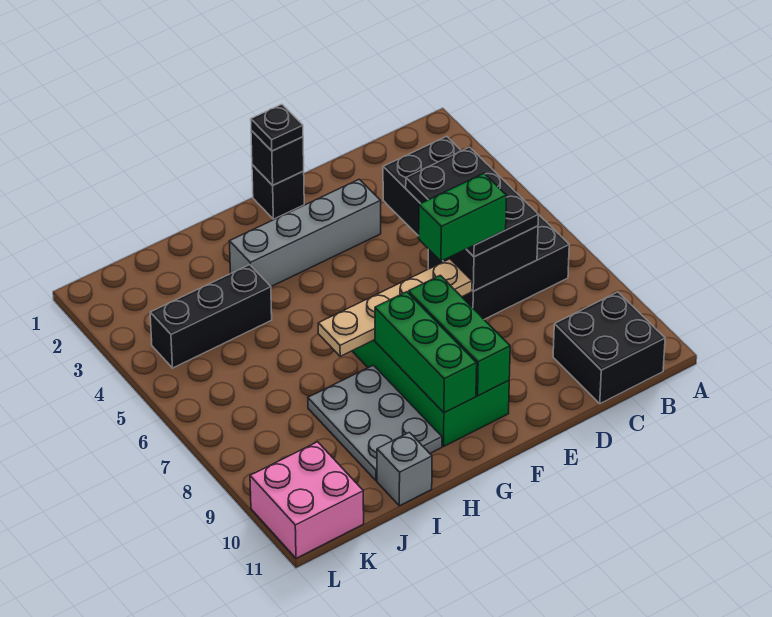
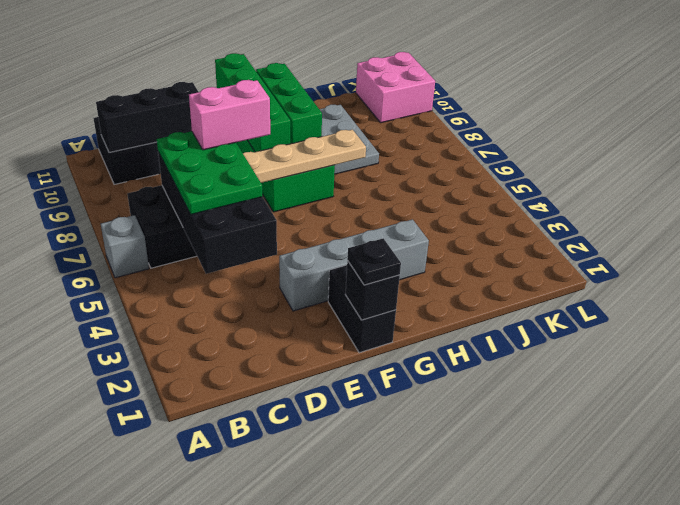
black plate C5:D7 level 3 -> green plate C5:D7 level 3
green brick D7:E7 level 4 -> pink brick D7:E7 level 4
black brick F1 level 1 -> black brick F1:F2 level 1
green brick F8:F10 level 2 -> green brick F8:F11 level 2
black brick I4:K4 level 1 -> black brick B10:D10 level 2
grey brick I11 level 1 -> grey brick A6 level 1

